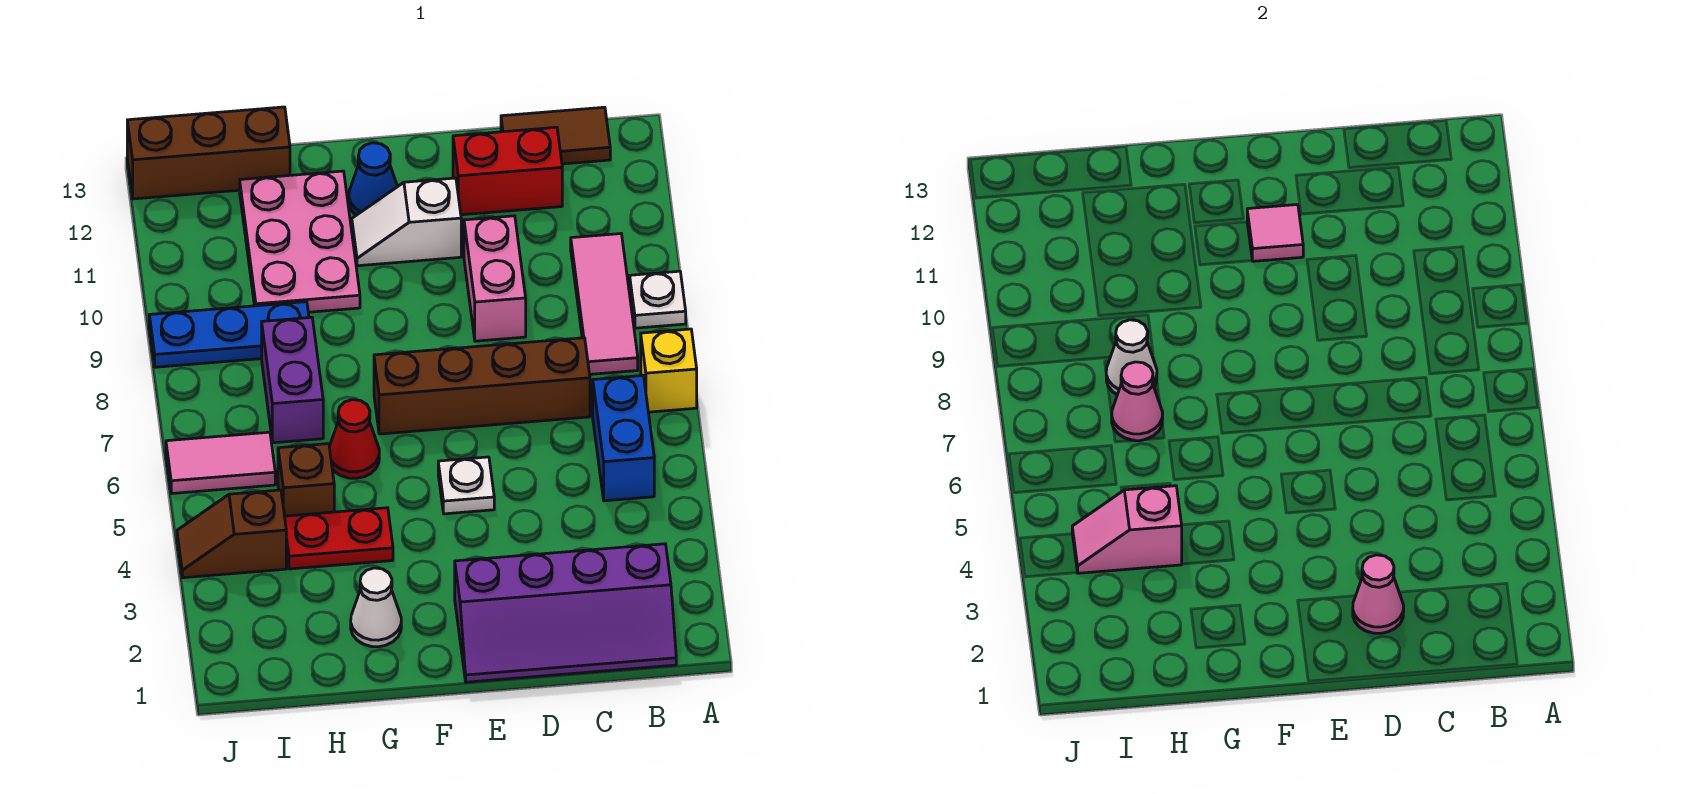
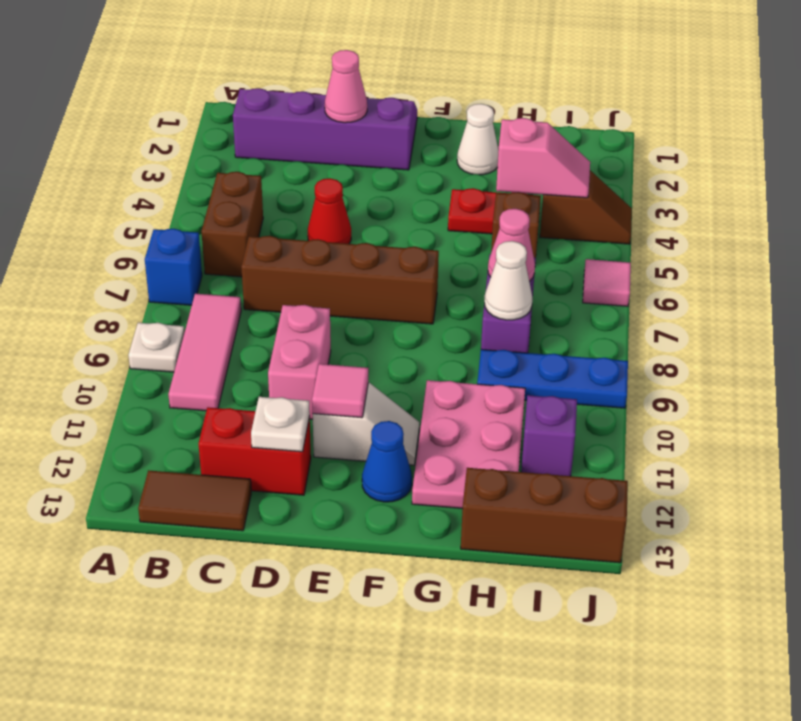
yellow brick A7 level 1 -> blue brick A7 level 1
blue brick B5:B6 level 1 -> brown brick B5:B6 level 1
white plate E5 level 1 -> white plate D12 level 2
red cone G6 level 1 -> red cone D5 level 1
pink tile I6:J6 level 1 -> pink tile J6 level 1
none -> purple brick I11 level 1

